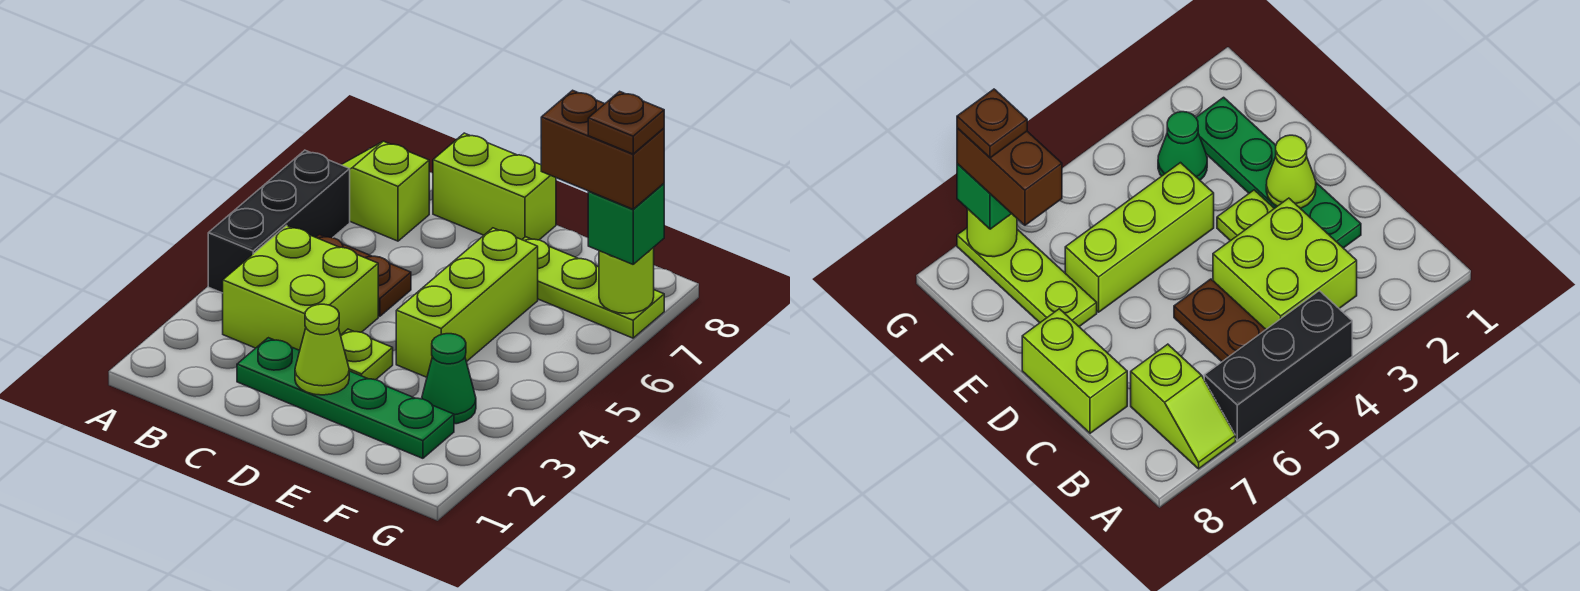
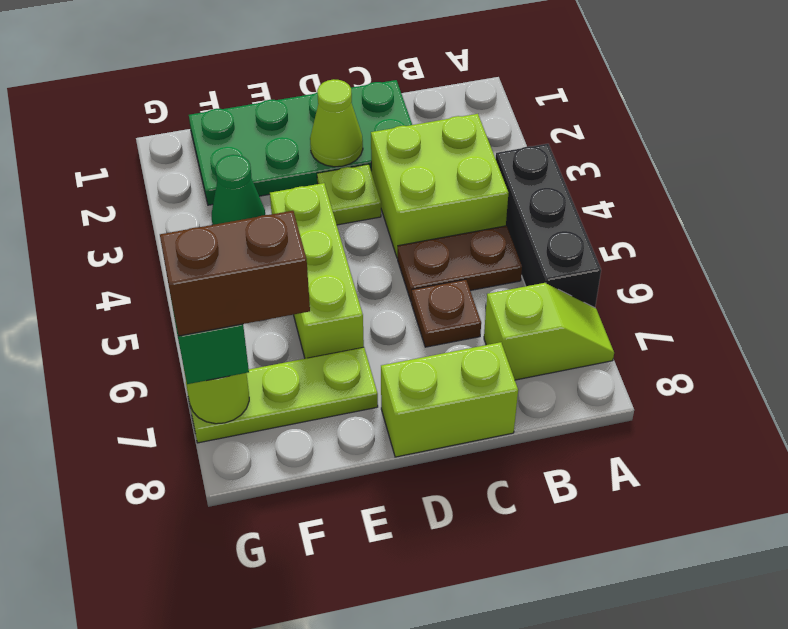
green plate C2:F2 level 1 -> green plate C1:F2 level 1
brown plate G7 level 5 -> brown plate C6 level 1

